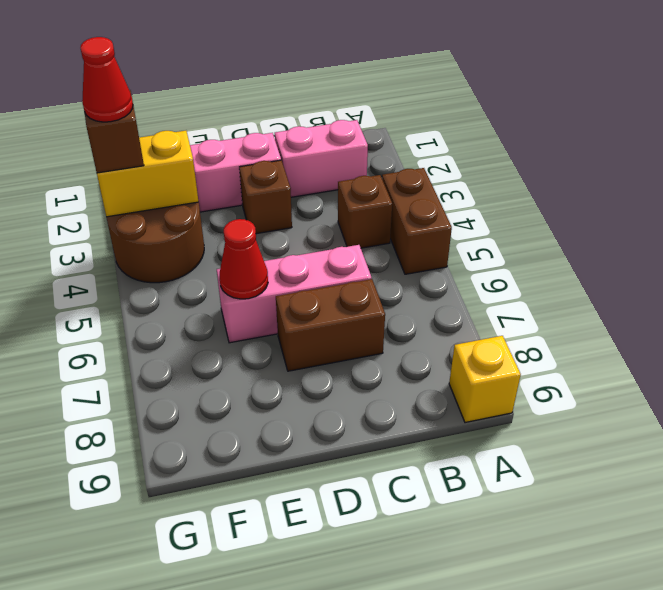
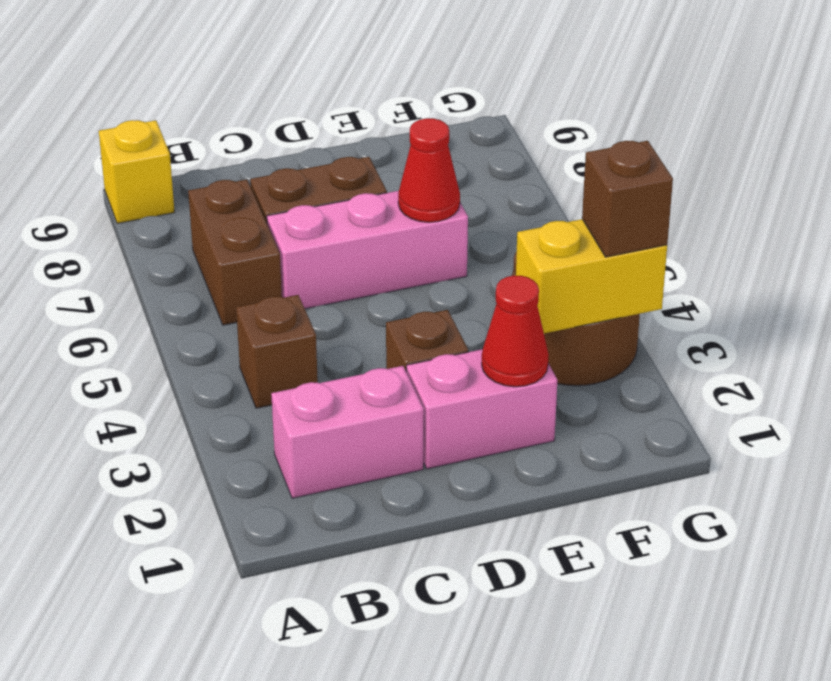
brown brick A4:A5 level 1 -> brown brick B6:B7 level 1
red cone G3 level 4 -> red cone E2 level 2

